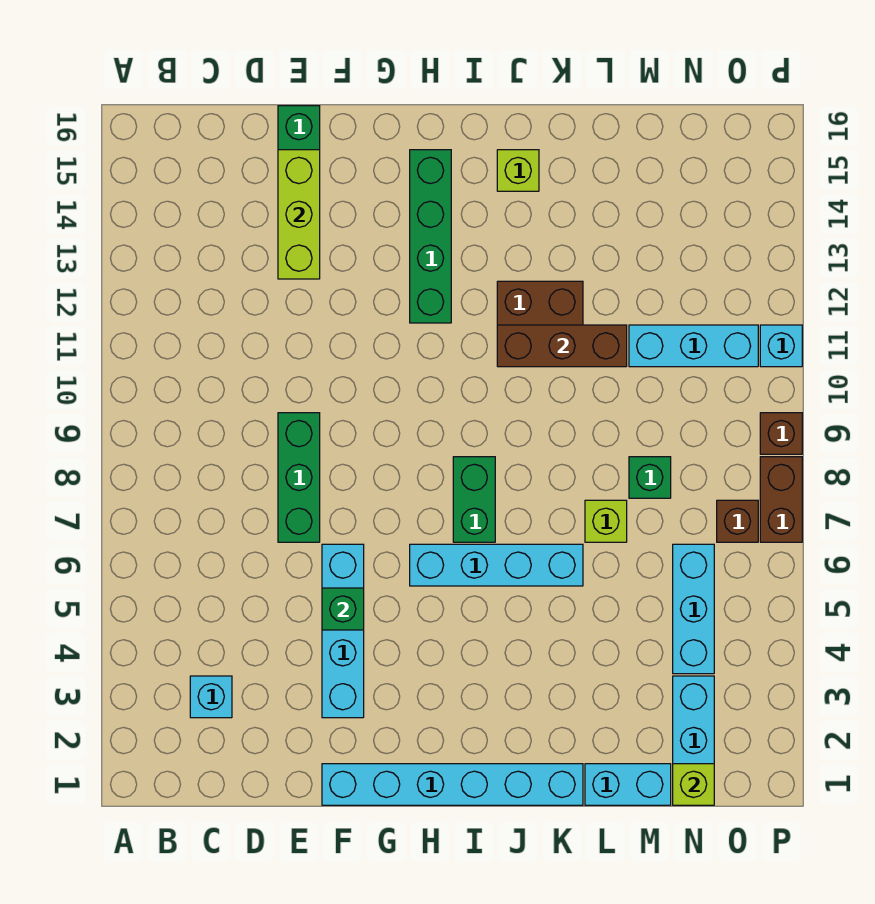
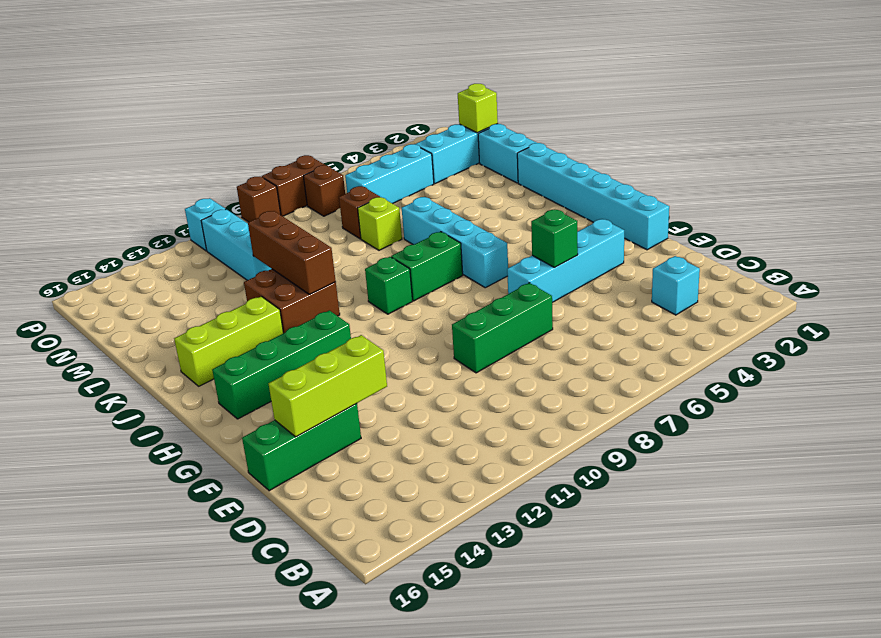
lime brick J15 level 1 -> lime brick J13:J15 level 1
none -> brown brick M7 level 1
green brick M8 level 1 -> green brick I9 level 1

